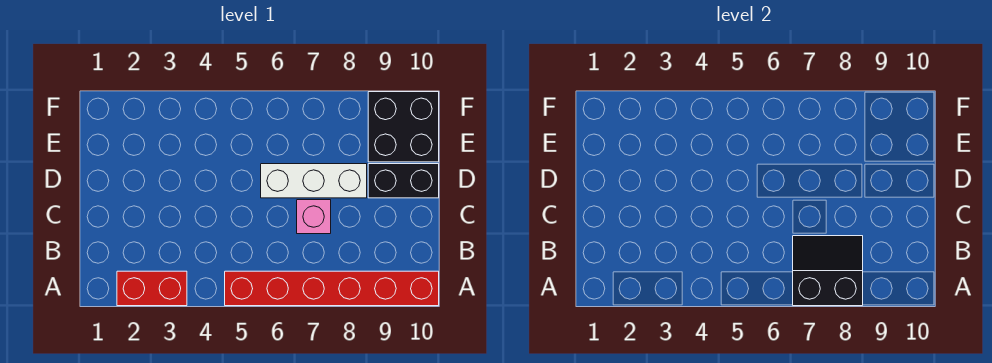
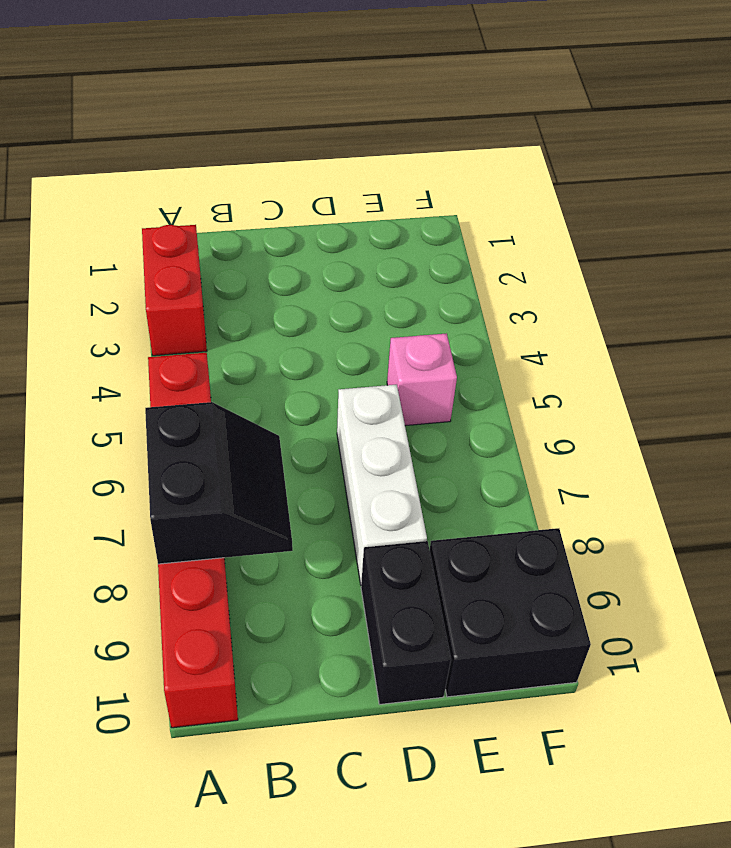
pink brick C7 level 1 -> pink brick E5 level 1

